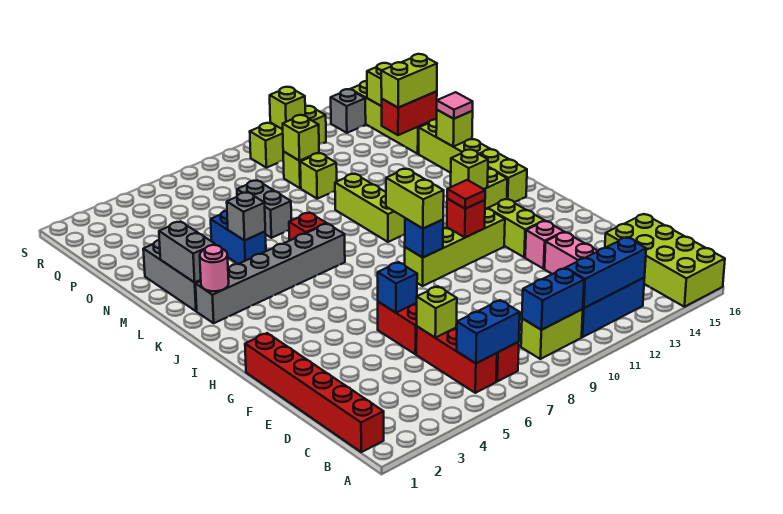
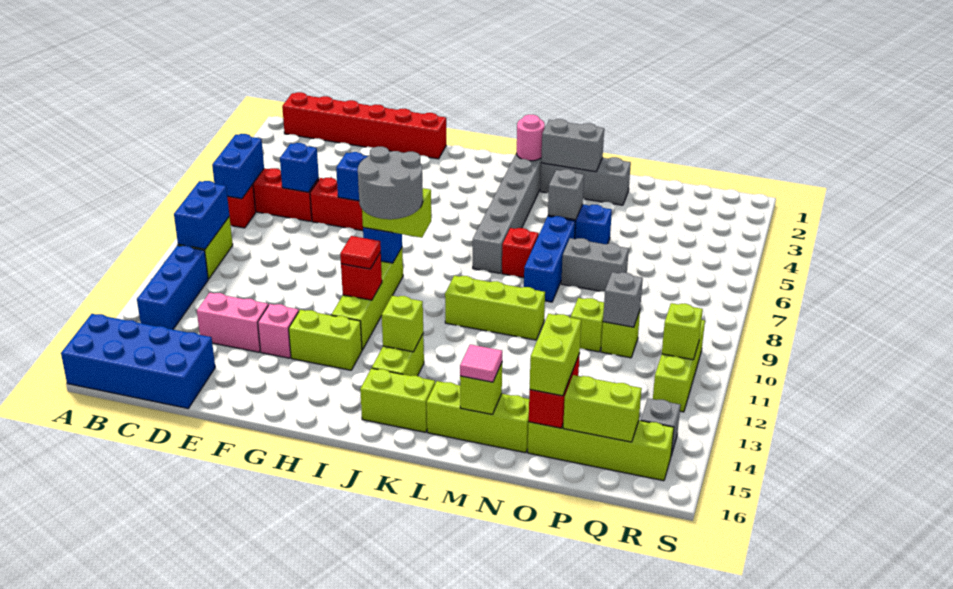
lime brick A15:D16 level 1 -> blue brick A15:D16 level 1
blue brick B11:B13 level 2 -> blue brick M6:M8 level 1
lime brick D6 level 2 -> blue brick D6 level 2
none -> grey round brick H9:I10 level 4
lime brick P10 level 2 -> grey brick P10 level 2

